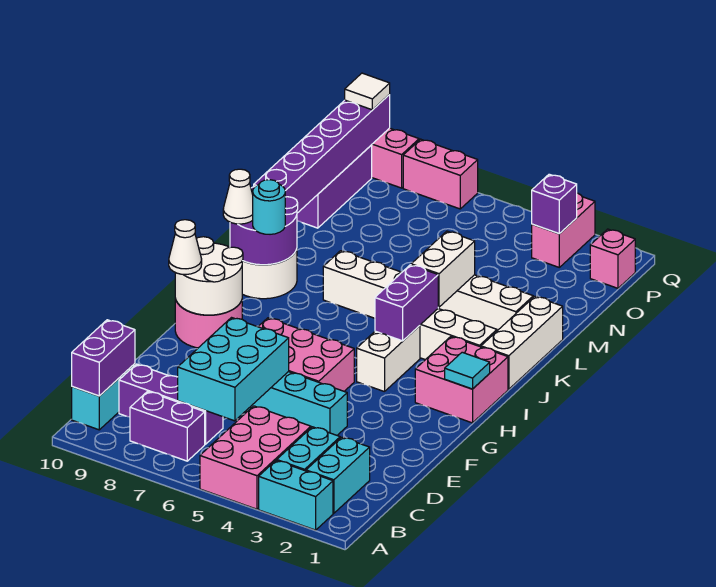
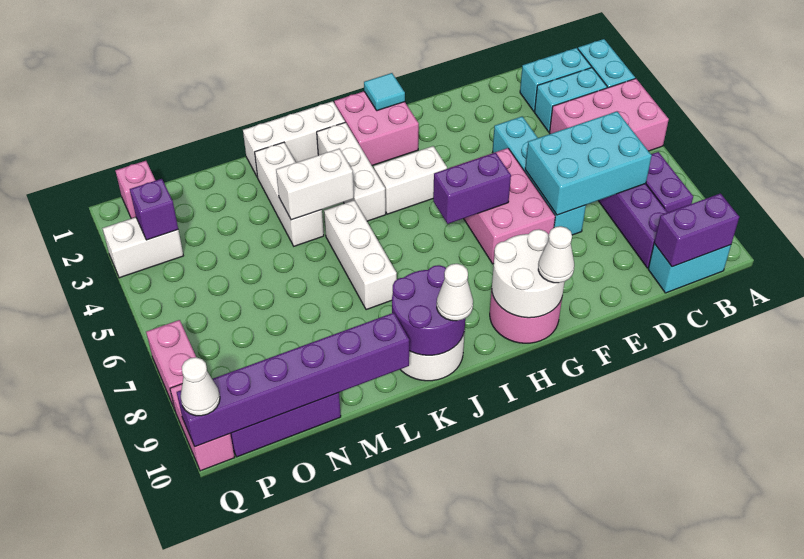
purple brick I4:J4 level 2 -> purple brick G6:H6 level 2
cyan round brick J9 level 3 -> none
pink brick P3:Q3 level 1 -> white brick P3:Q3 level 1
white tile Q10 level 3 -> white cone Q10 level 3

